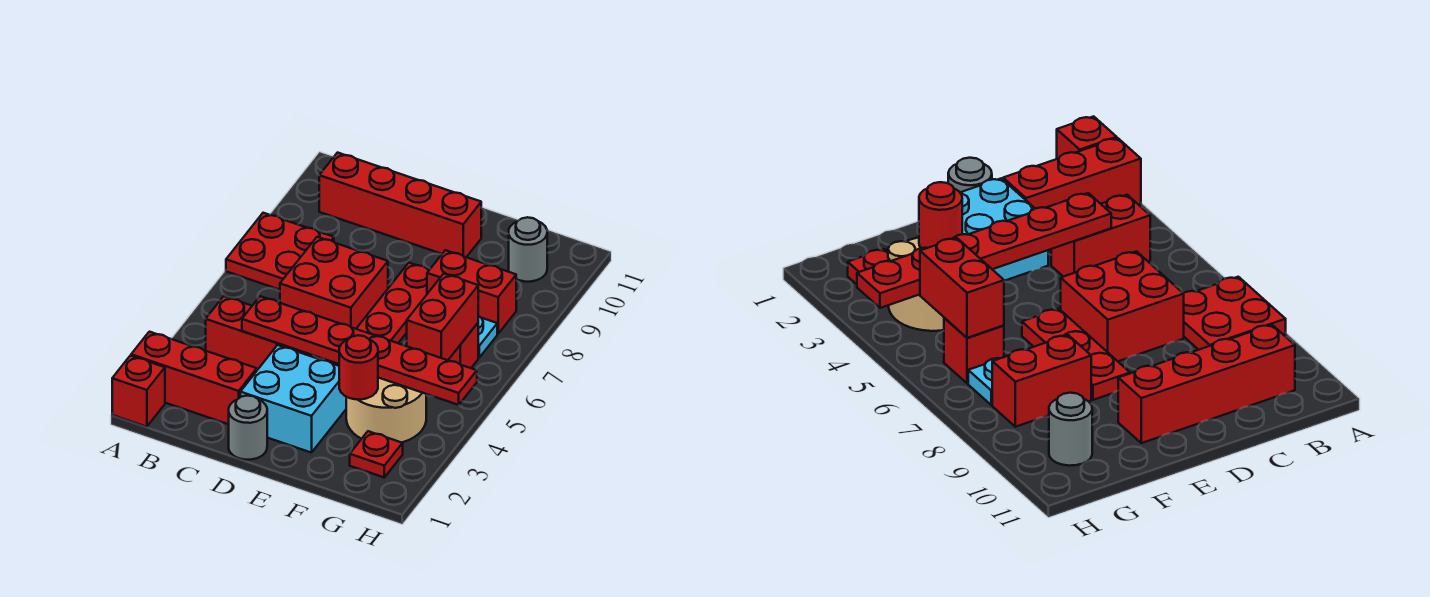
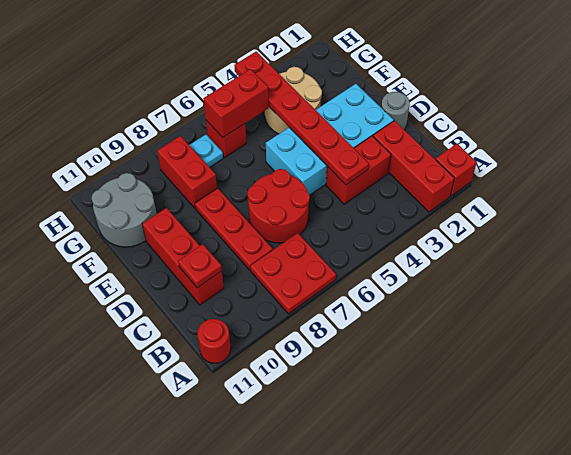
red brick B4:C4 level 1 -> red brick C3:C4 level 1
red brick B10:E10 level 1 -> red brick C10:E10 level 1
red brick C6:D7 level 1 -> red round brick C6:D7 level 1
cyan brick D2:E3 level 1 -> cyan brick D2:E5 level 1
red plate E6:E8 level 1 -> red plate C8:E8 level 1
red round brick F3 level 2 -> red round brick A11 level 1
red plate G2 level 1 -> red plate C10 level 2
grey round brick G10 level 1 -> grey round brick F10:G11 level 1

